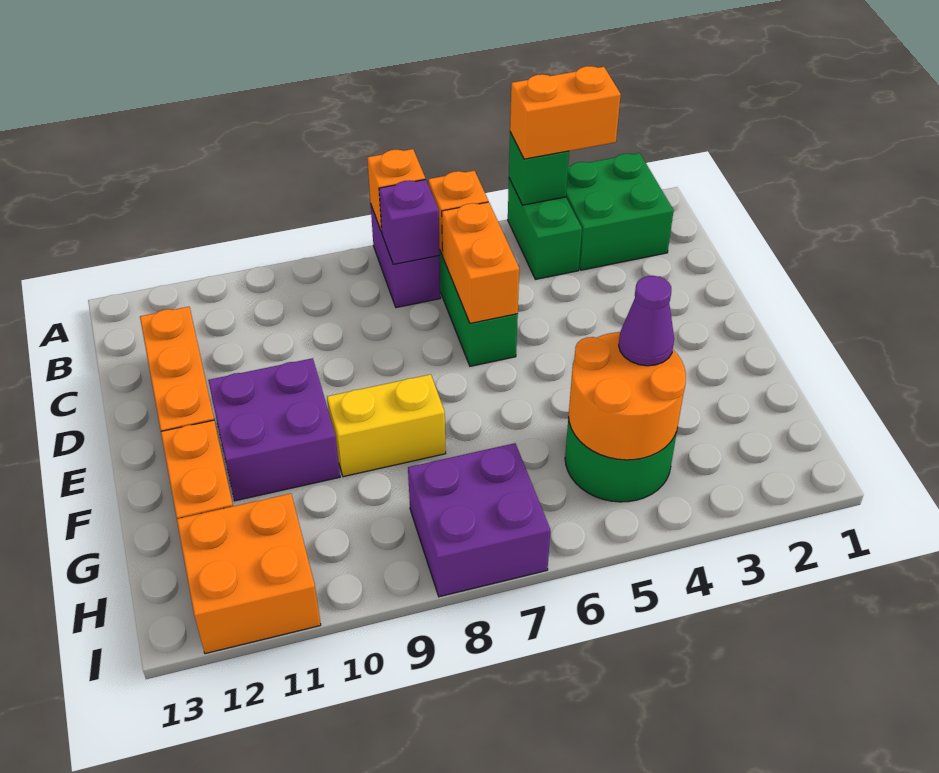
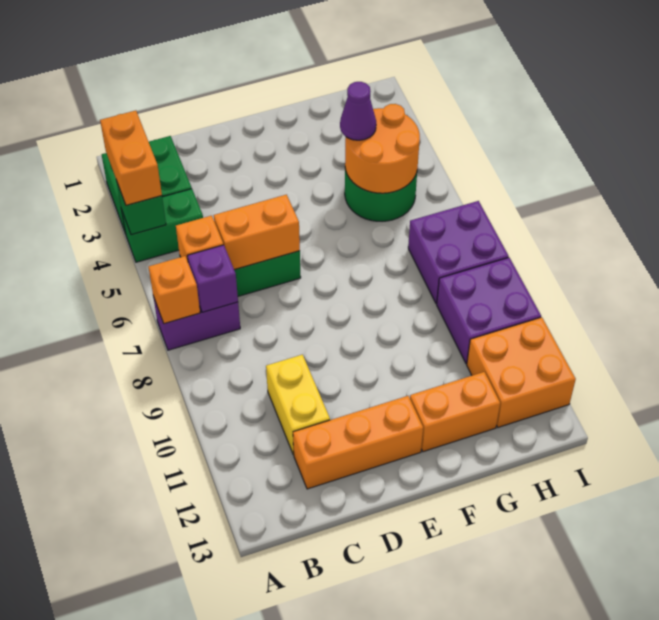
purple brick E10:F11 level 1 -> purple brick H9:I10 level 1
yellow brick F8:F9 level 1 -> yellow brick C10:C11 level 1

